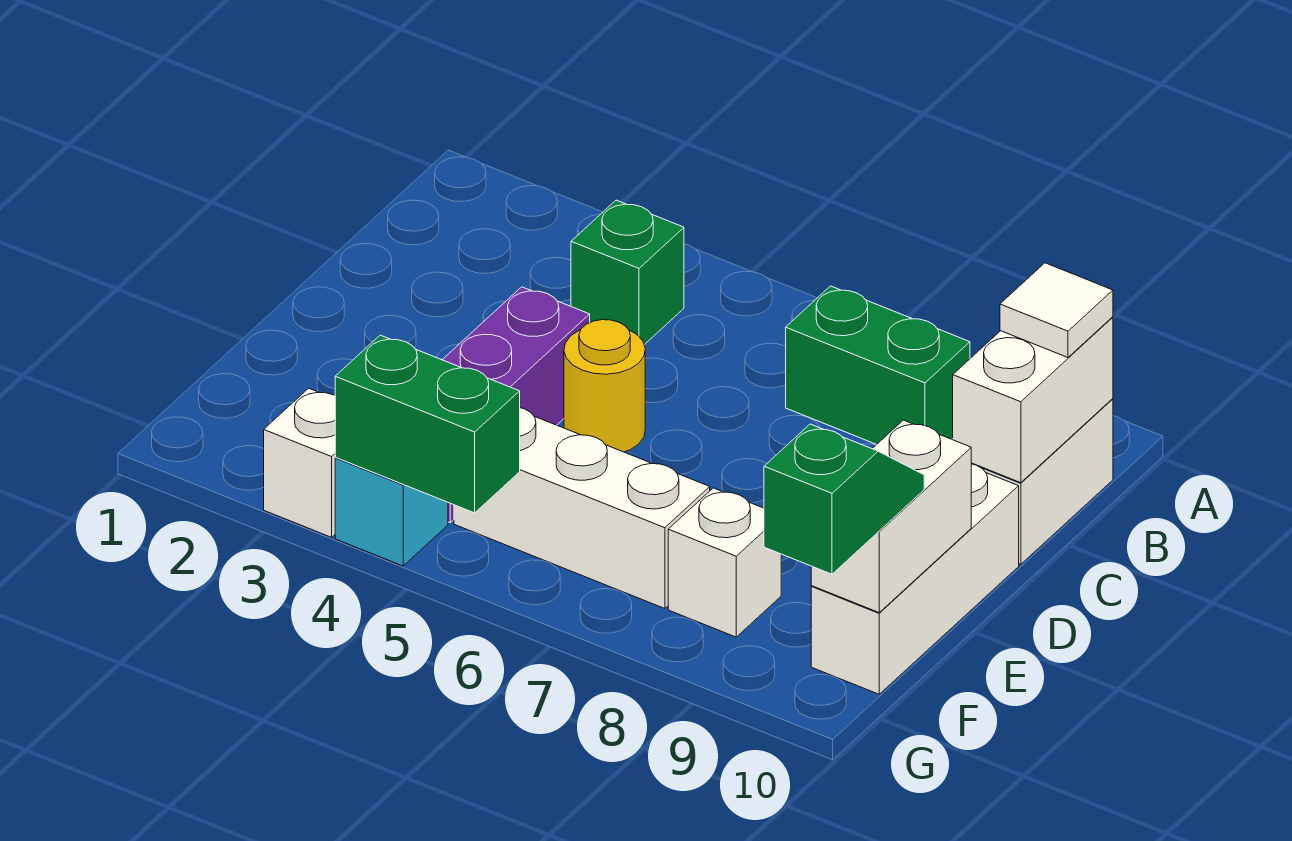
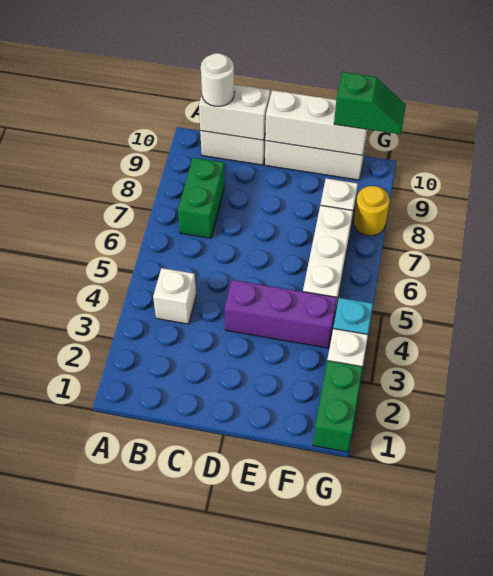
green brick B4 level 1 -> white brick B4 level 1
white tile B10 level 3 -> white round brick B10 level 3
yellow round brick D5 level 1 -> yellow round brick G8 level 1
white brick E10:F10 level 2 -> white brick D10:F10 level 2
green slope F10:G10 level 3 top G -> green slope F10:G10 level 3 top F
green brick G4:G5 level 2 -> green brick G1:G2 level 1

